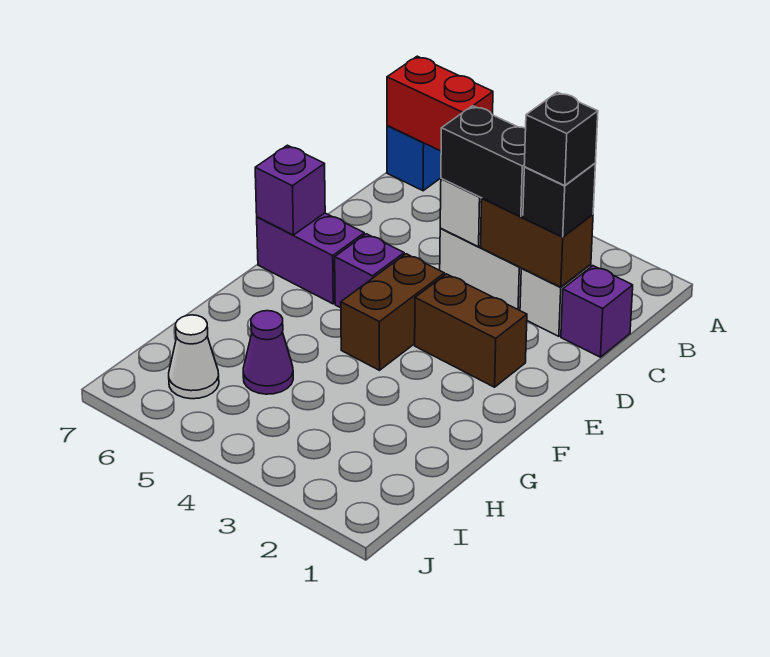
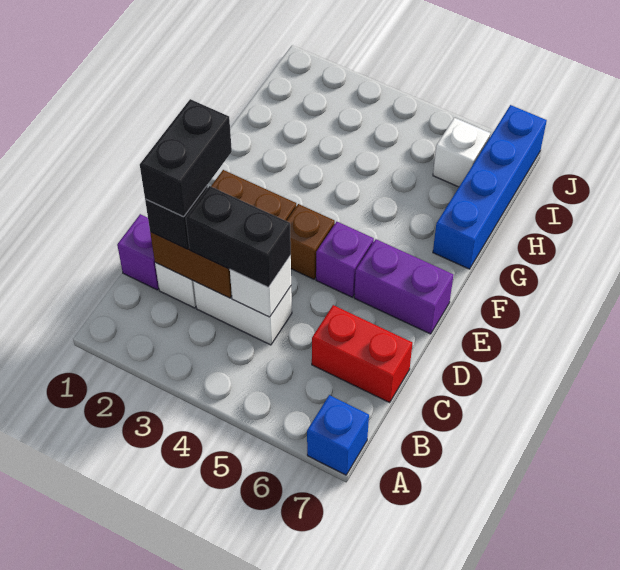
red brick A6:A7 level 2 -> red brick C6:C7 level 1
black brick C2 level 4 -> black brick C2:D2 level 4
brown brick E4:F4 level 1 -> brown brick E4 level 1
purple brick E7 level 2 -> none
none -> blue brick G7:J7 level 1
purple cone H5 level 1 -> none
white cone I6 level 1 -> white brick I6 level 1

